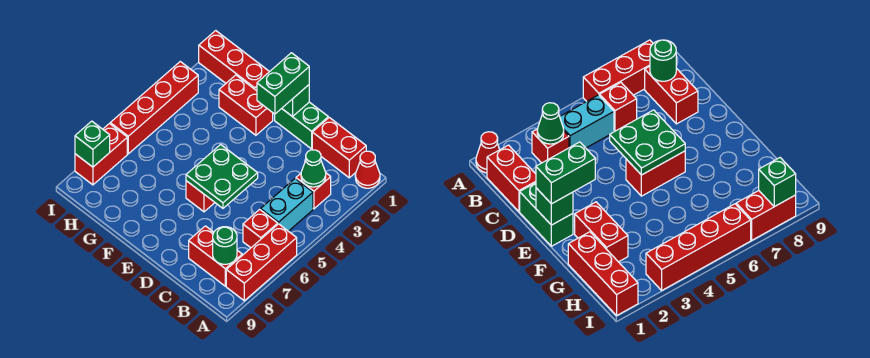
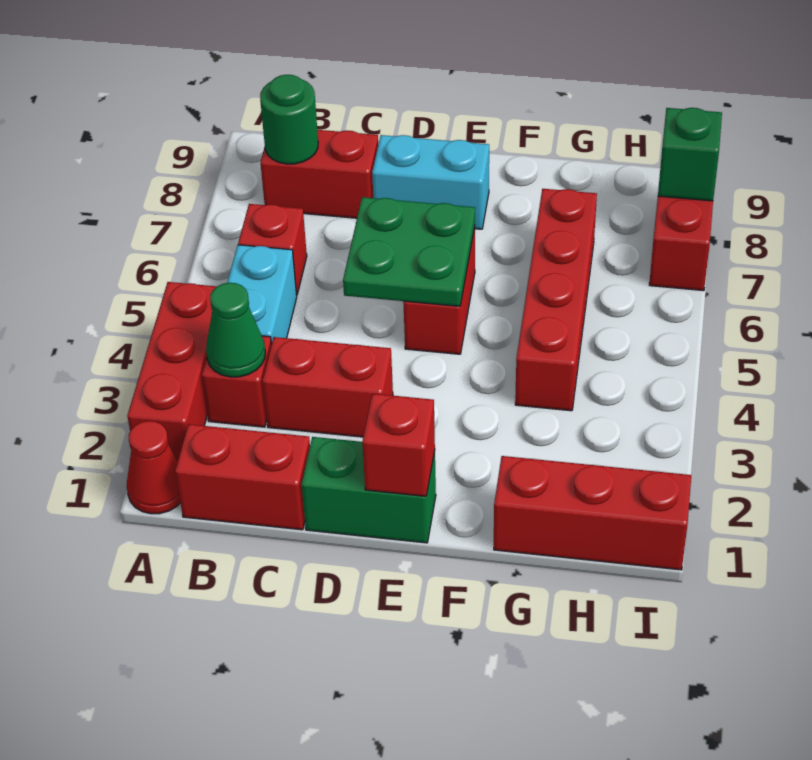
red brick A6:A8 level 1 -> red brick A2:A4 level 1
none -> cyan brick D8:E8 level 1
green brick E1 level 2 -> red brick E1 level 2
green brick E1:E2 level 3 -> none
red brick F2:G2 level 1 -> red brick C3:D3 level 1
red brick I3:I6 level 1 -> red brick G4:G7 level 1

